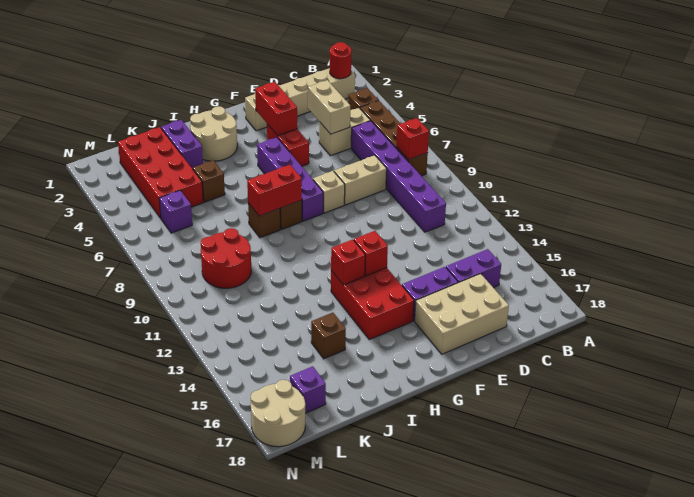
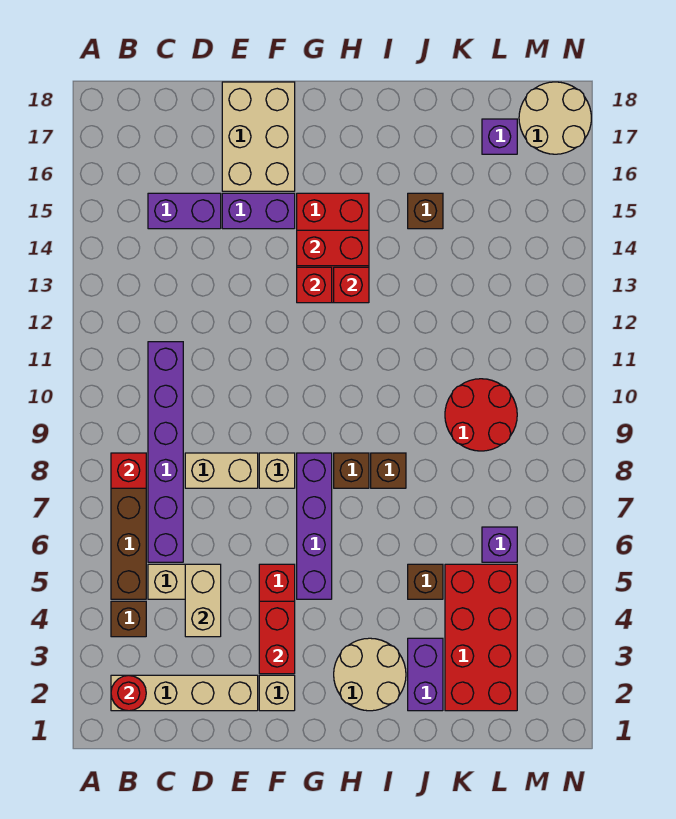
tan brick D16:F17 level 1 -> tan brick E16:F18 level 1
red brick H8:I8 level 2 -> red brick G14:H14 level 2

